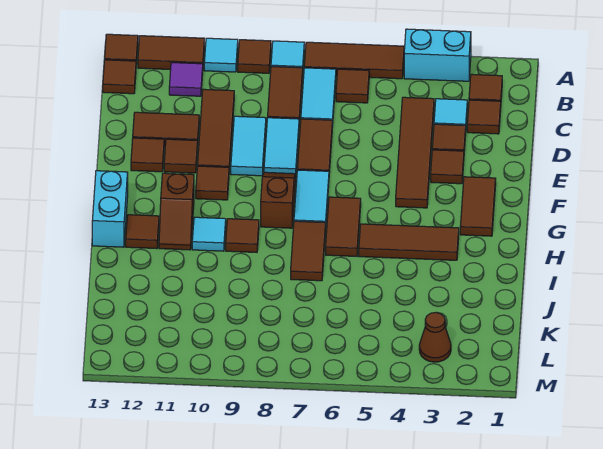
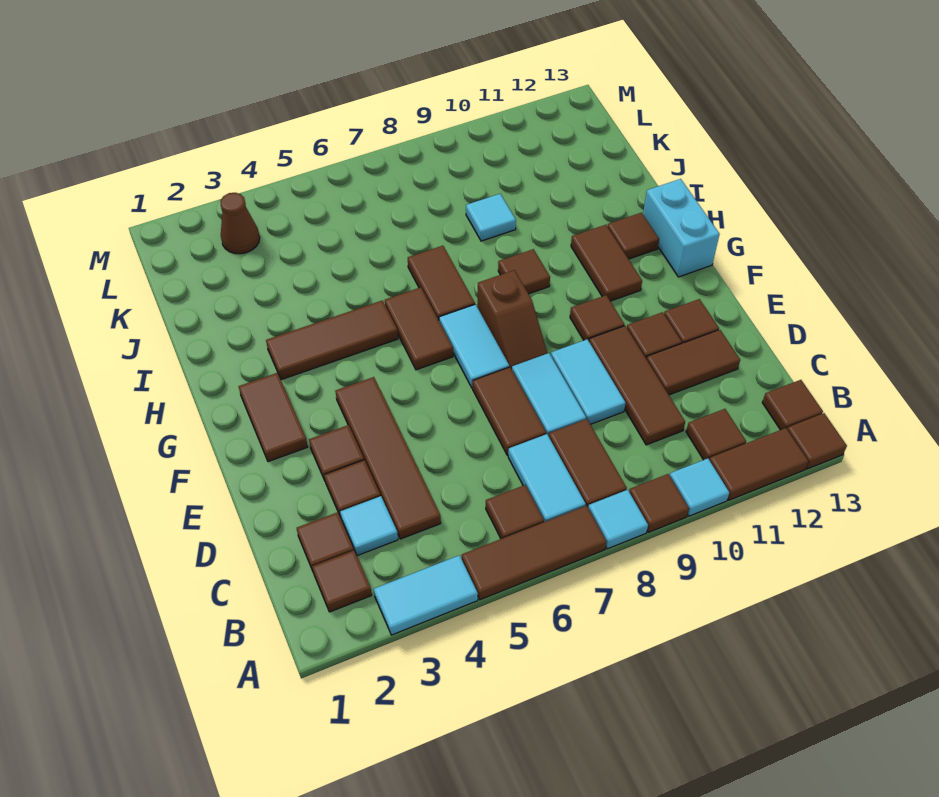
cyan brick A3:A4 level 1 -> cyan tile A3:A4 level 1
purple tile B11 level 1 -> brown tile B11 level 1
brown slope G11:H11 level 1 top G -> brown tile G11:H11 level 1
cyan tile H10 level 1 -> cyan tile J9 level 1

